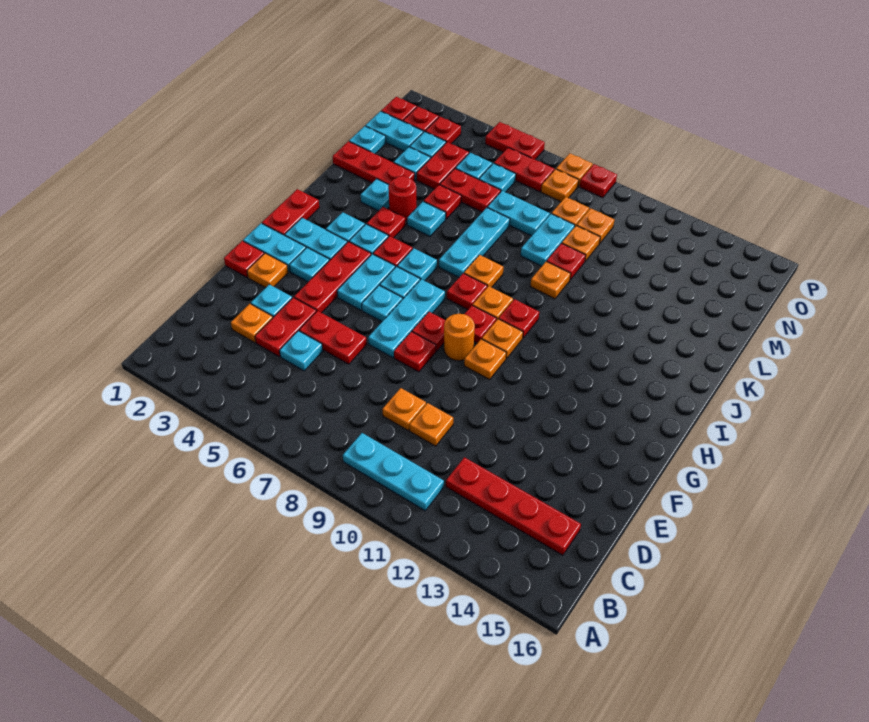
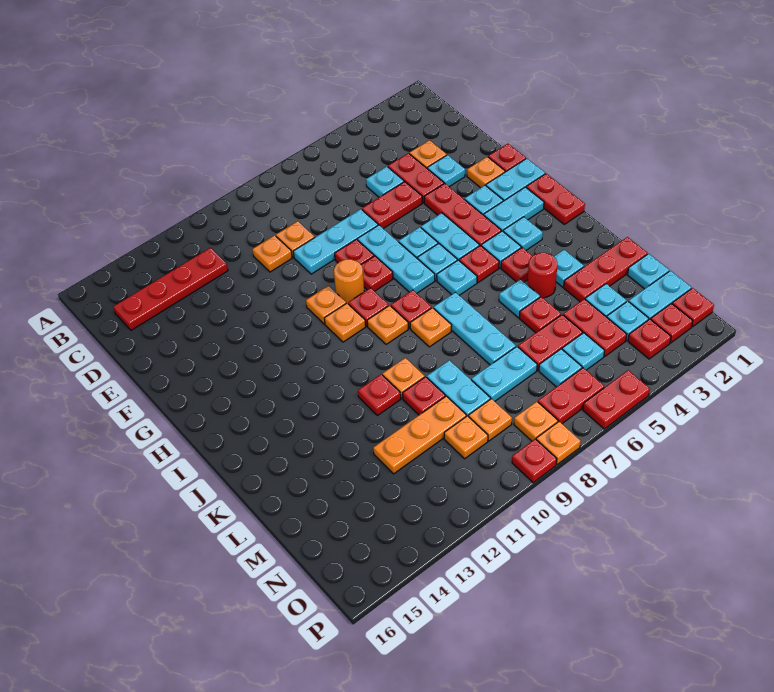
cyan plate B9:B11 level 1 -> cyan plate E7:E9 level 1
red plate I10 level 1 -> red plate K11 level 1
orange plate M10 level 1 -> orange plate M10:M12 level 1

